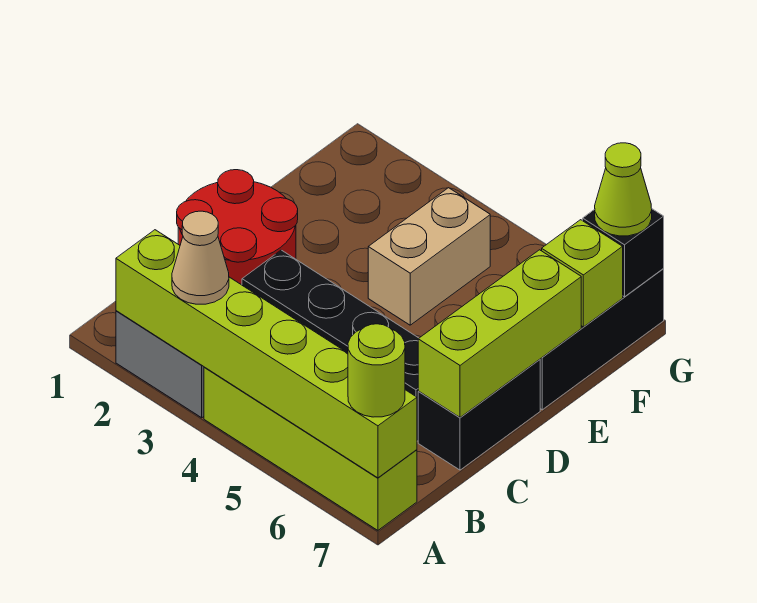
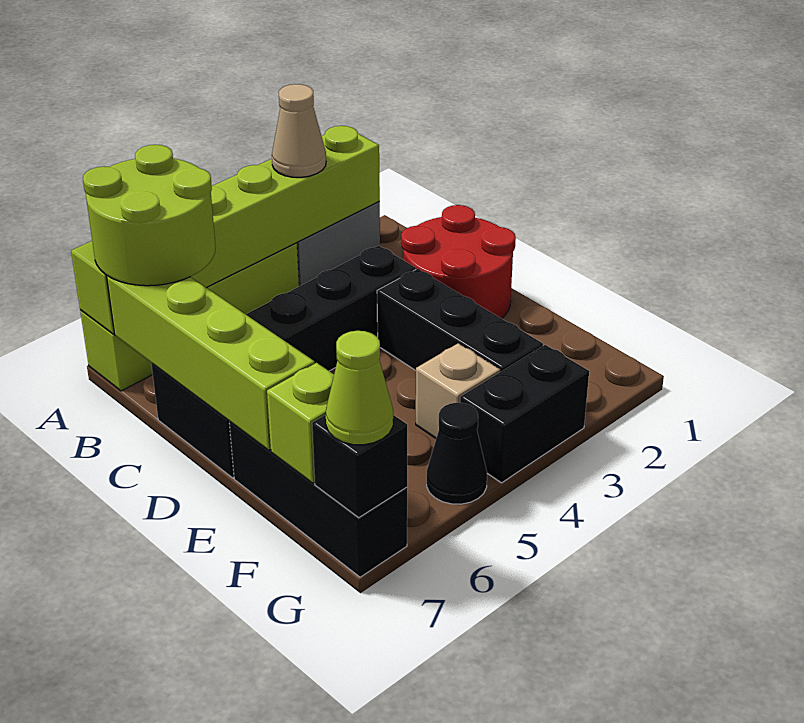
lime round brick A7 level 3 -> lime round brick A6:B7 level 3
lime brick C7:E7 level 2 -> lime brick B7:E7 level 2
none -> black brick D3:F3 level 1
tan brick E4:F4 level 1 -> tan brick F4 level 1
none -> black brick G3:G4 level 1
none -> black cone G5 level 1

